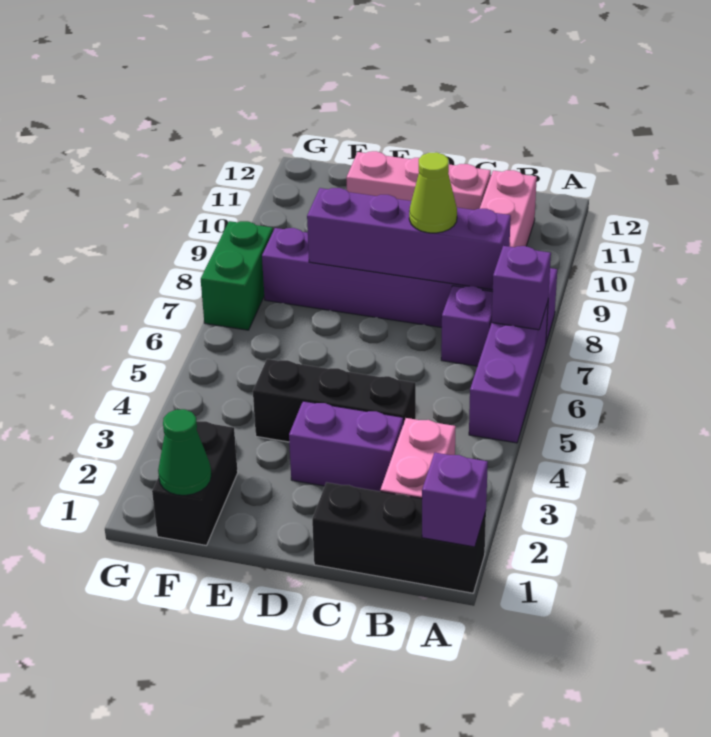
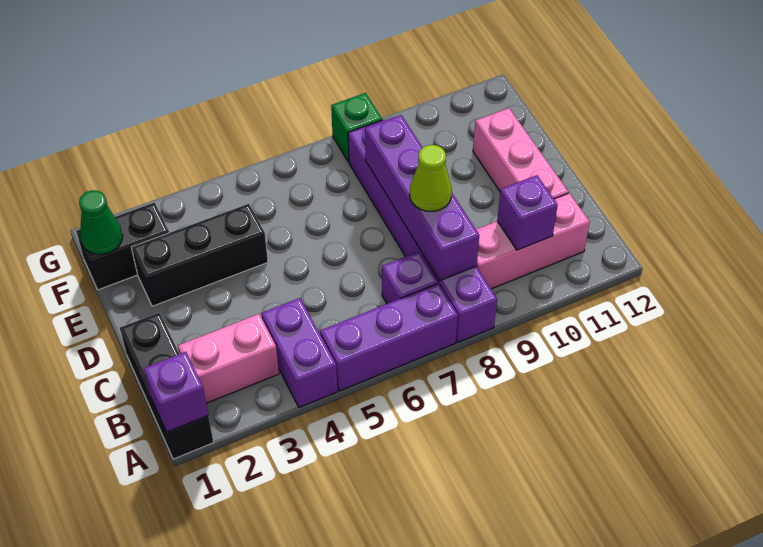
purple brick A7 level 2 -> purple brick B10 level 2
purple brick C3:D3 level 1 -> purple brick A4:B4 level 1
black brick C4:E4 level 1 -> black brick E2:E4 level 1
green brick G7:G8 level 1 -> green brick G8 level 1

